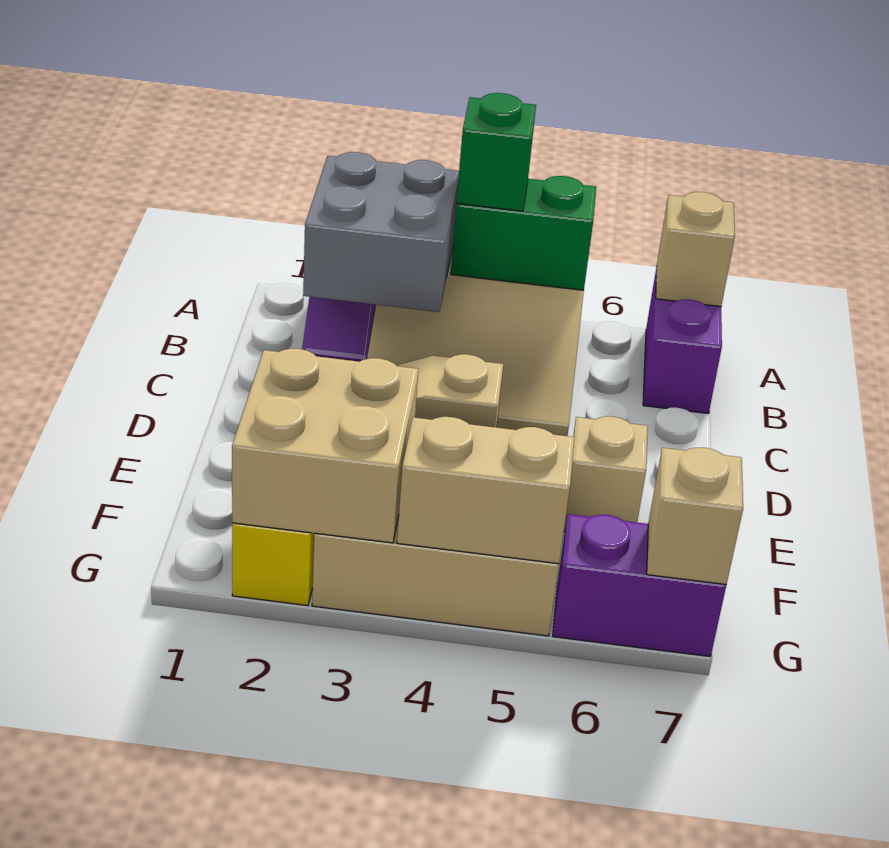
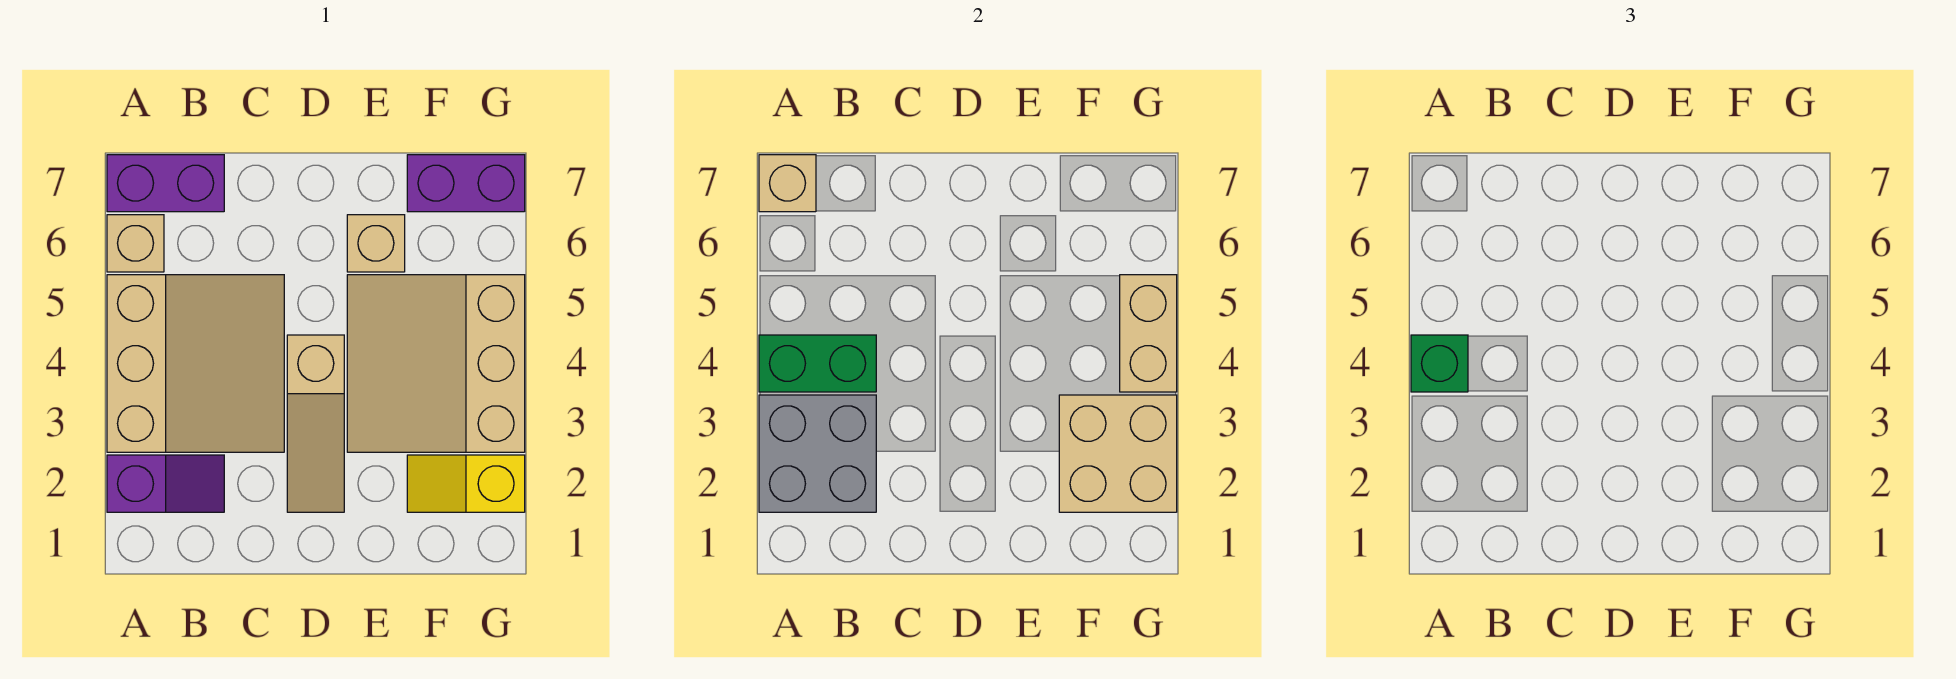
green brick A4:A5 level 2 -> green brick A4:B4 level 2
purple brick G6:G7 level 1 -> purple brick F7:G7 level 1
tan brick G7 level 2 -> tan brick A6 level 1

